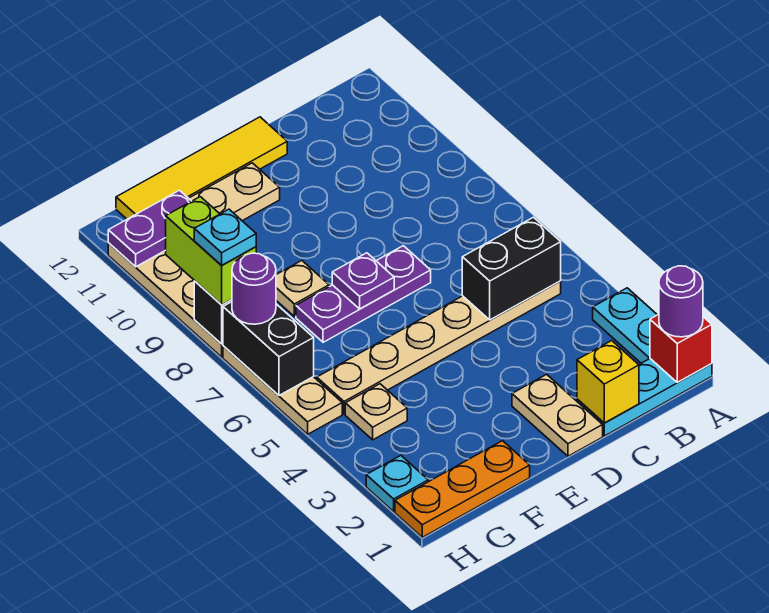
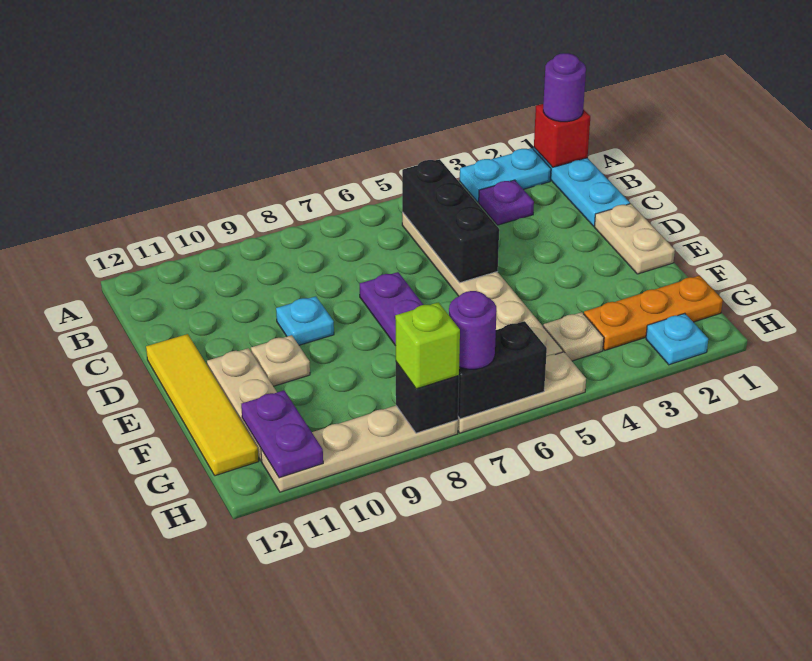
black brick B5:C5 level 2 -> black brick B5:D5 level 2
yellow brick C1 level 2 -> none
tan plate D1:D2 level 1 -> tan plate D1:E1 level 1
purple plate E7 level 2 -> purple plate B3 level 1
orange plate F1:H1 level 1 -> orange plate G1:G3 level 1
tan plate F8 level 1 -> tan plate E10 level 1
lime brick H8:H9 level 3 -> lime brick H8 level 3
cyan plate H8 level 4 -> cyan plate D9 level 1

